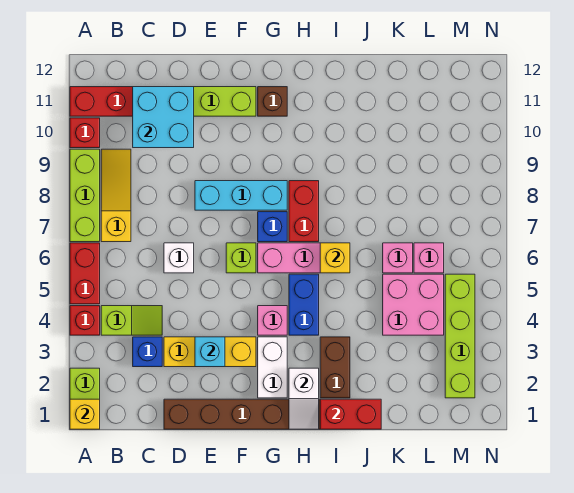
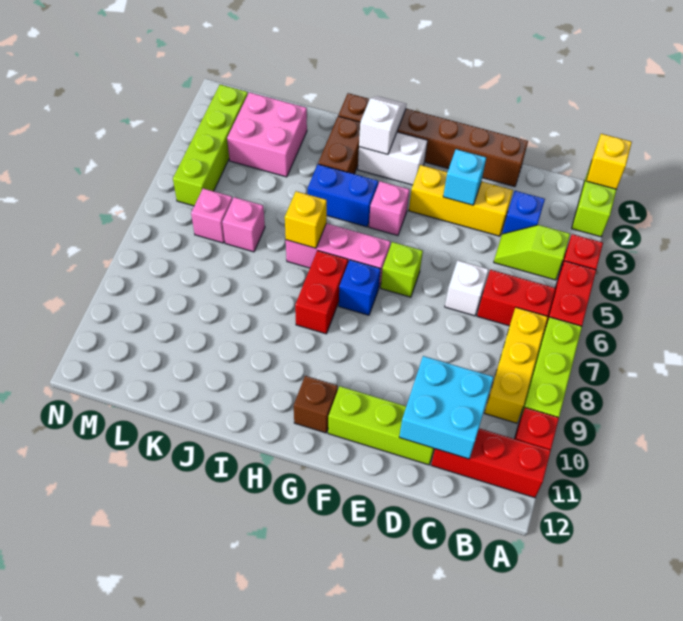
yellow slope B7:B9 level 1 top 7 -> yellow brick B7:B9 level 1
cyan brick E8:G8 level 1 -> none
white brick G2:G3 level 1 -> white brick G2:H2 level 1
blue brick H4:H5 level 1 -> blue brick H4:I4 level 1
red brick I1:J1 level 2 -> red brick B6:C6 level 1
pink brick K4:L5 level 1 -> pink brick K2:L3 level 1

